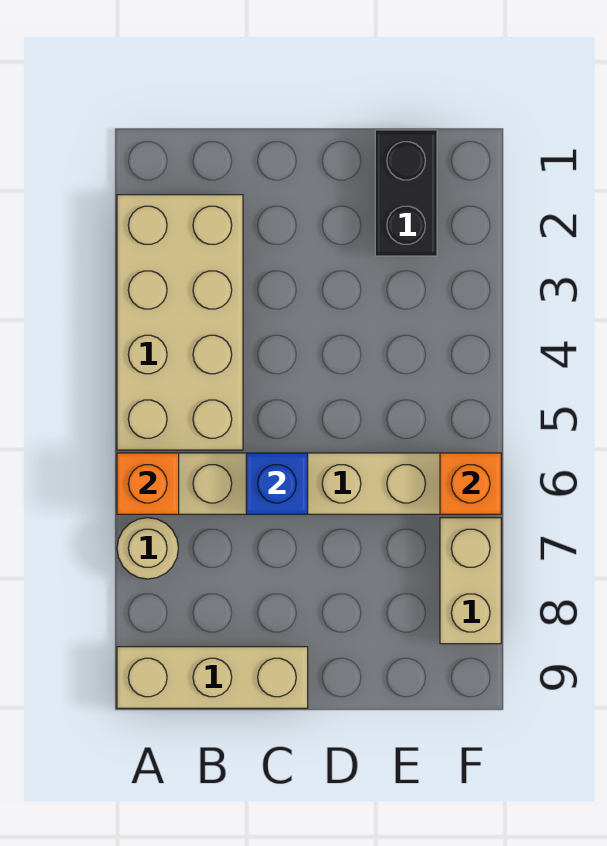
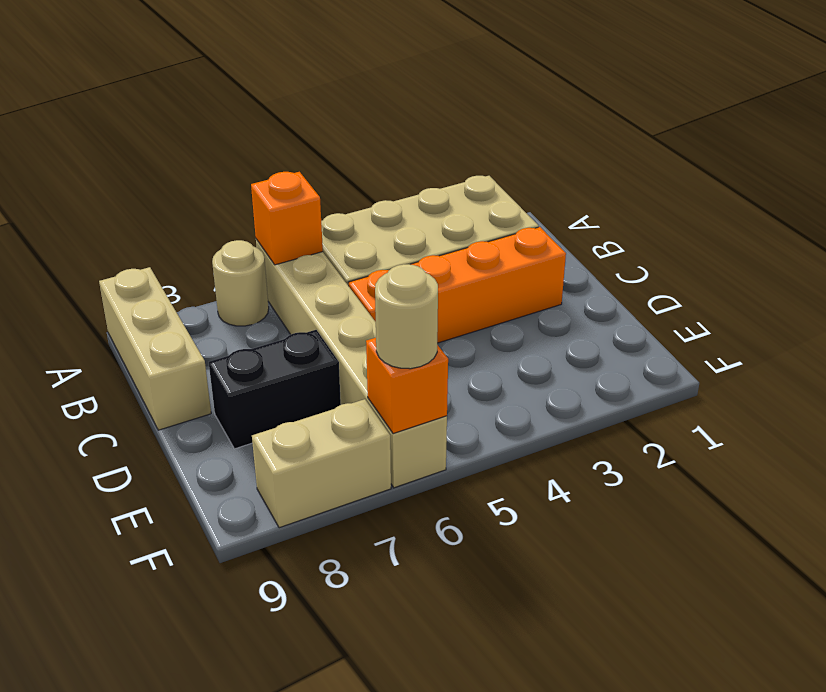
none -> orange brick C2:C5 level 1
blue brick C6 level 2 -> none
black brick E1:E2 level 1 -> black brick D7:D8 level 1
none -> tan round brick F6 level 3

